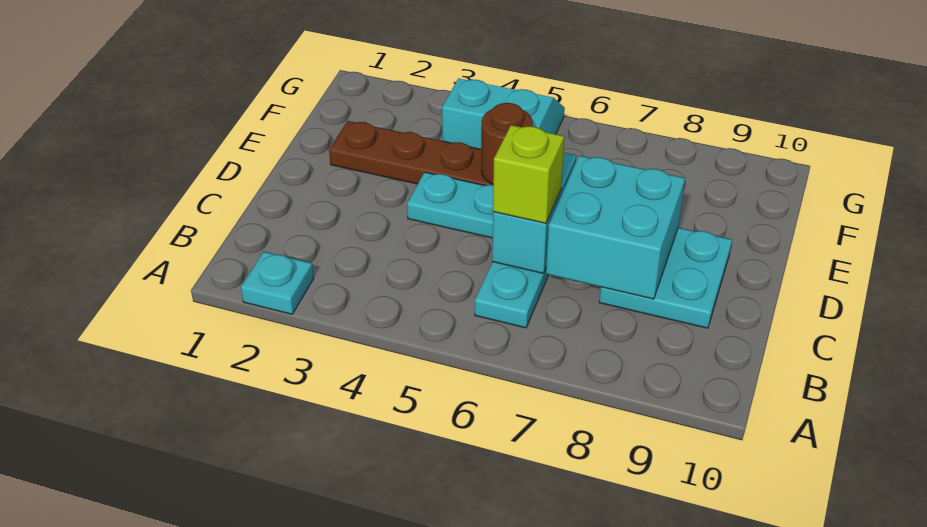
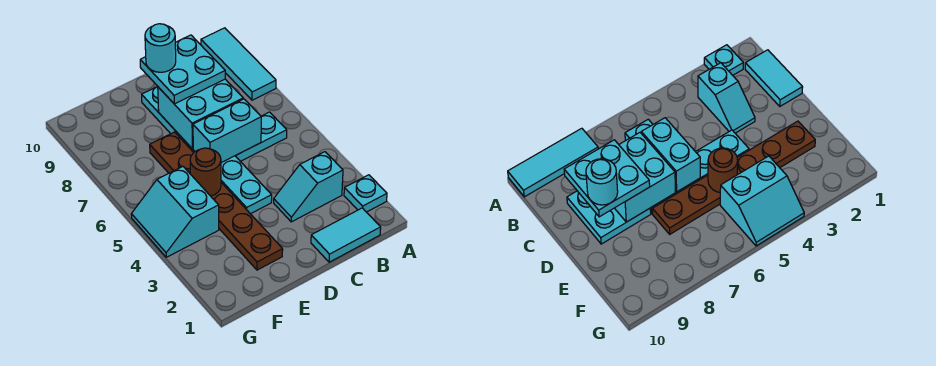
none -> cyan tile A8:A10 level 1
none -> cyan tile B1:C1 level 1
none -> cyan slope B3:C3 level 1 top B
lime brick C6 level 3 -> none
none -> cyan plate C8:D9 level 3
none -> cyan round brick D9 level 4

